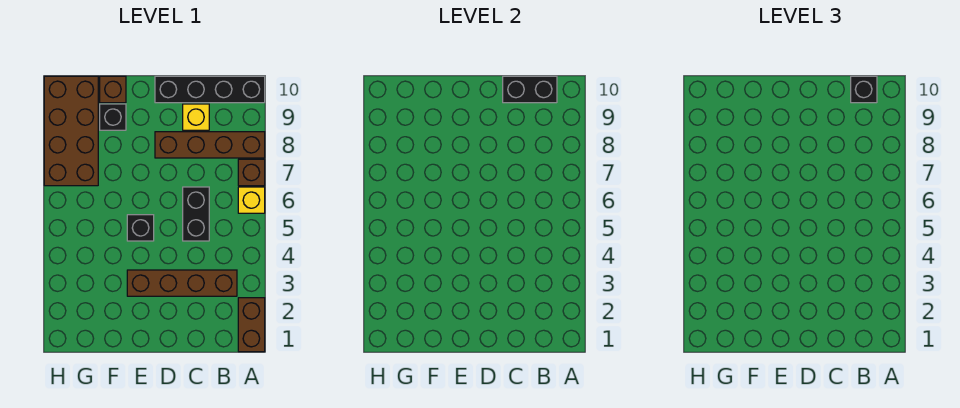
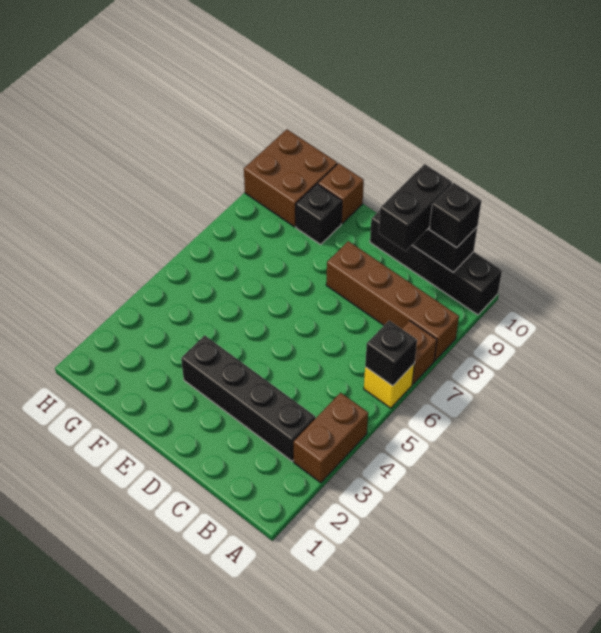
brown brick A1:A2 level 1 -> brown brick A3:A4 level 1
brown brick B3:E3 level 1 -> black brick B3:E3 level 1
black brick C5:C6 level 1 -> black brick C9:C10 level 3
yellow brick C9 level 1 -> none
black brick E5 level 1 -> black brick A6 level 2
brown brick G7:H10 level 1 -> brown brick G9:H10 level 1

